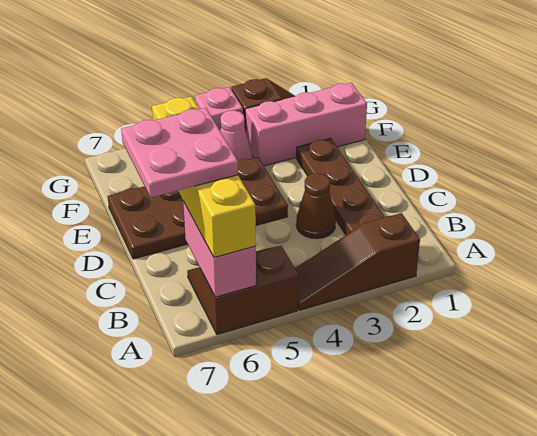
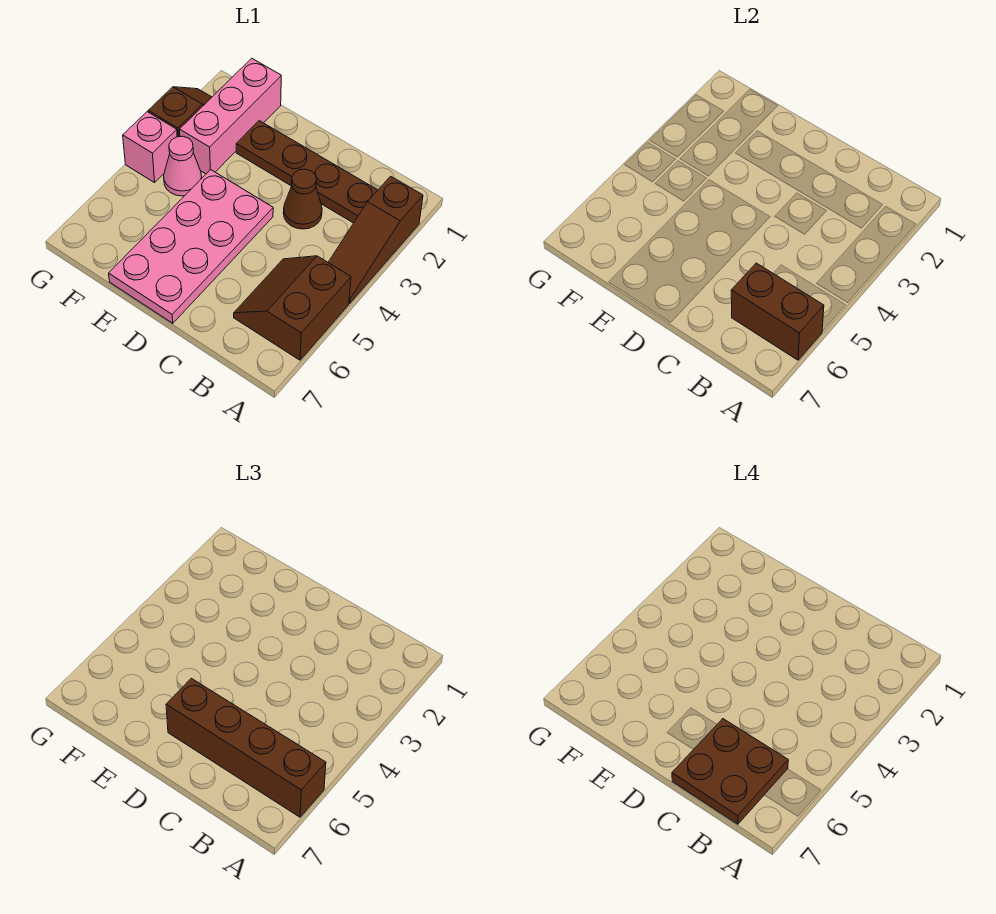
pink brick A6:B6 level 2 -> brown brick A6:B6 level 2
yellow brick A6:D6 level 3 -> brown brick A6:D6 level 3
pink plate B6:C7 level 4 -> brown plate B6:C7 level 4
brown plate D4:E7 level 1 -> pink plate D4:E7 level 1

